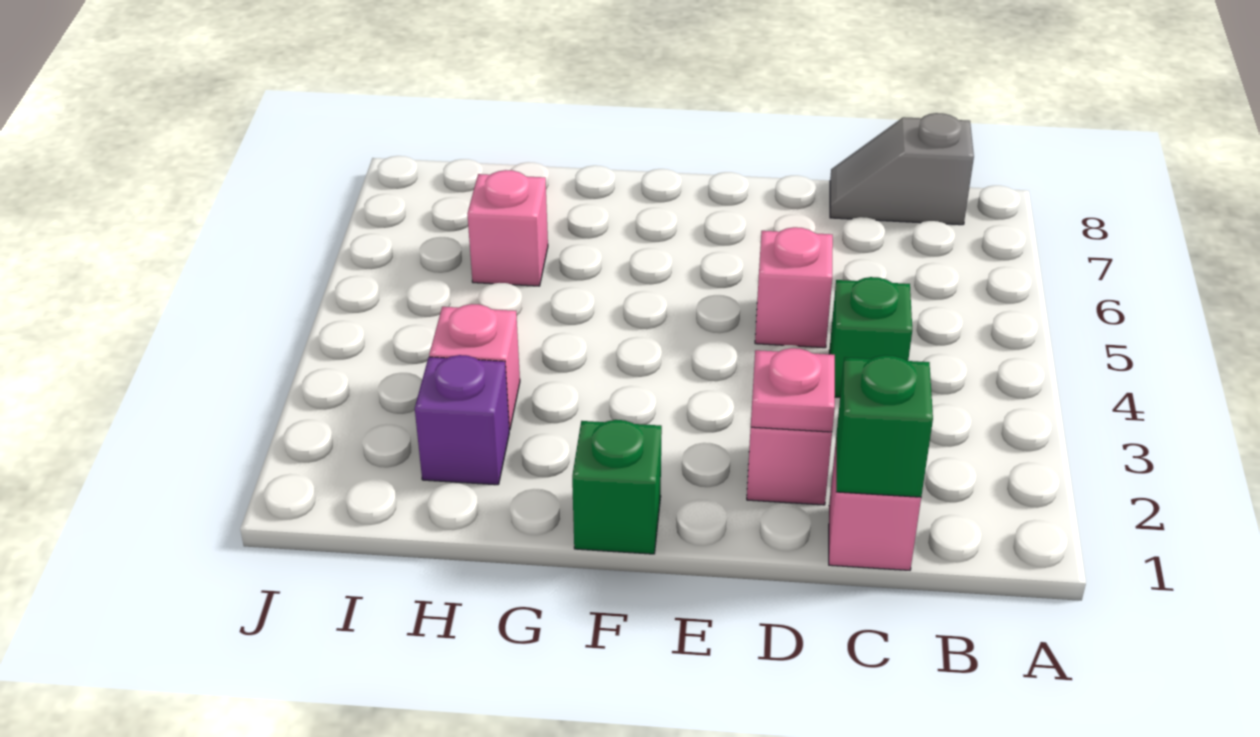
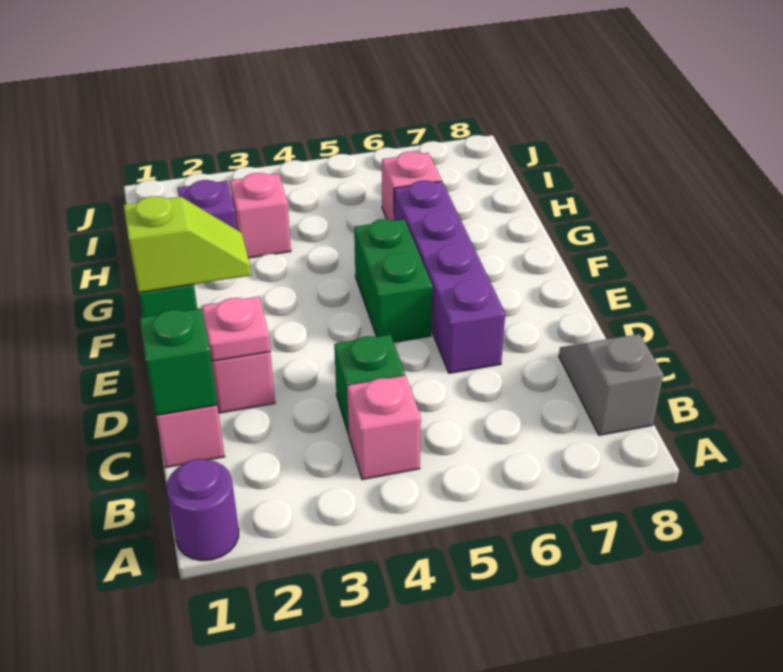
none -> purple round brick A1 level 1
pink brick D5 level 1 -> pink brick B4 level 1
none -> purple brick D6:G6 level 1
none -> green brick E5:F5 level 1
none -> lime slope F1:F2 level 2 top 1

